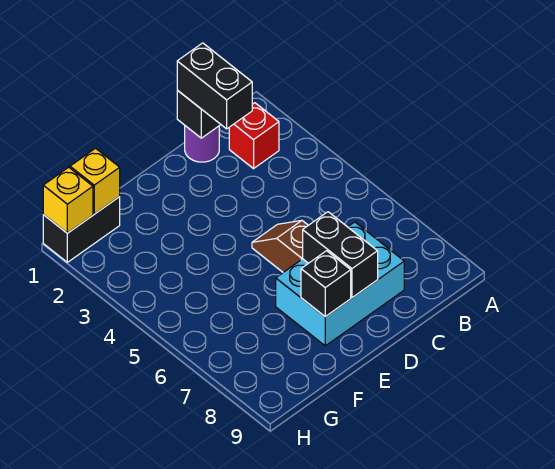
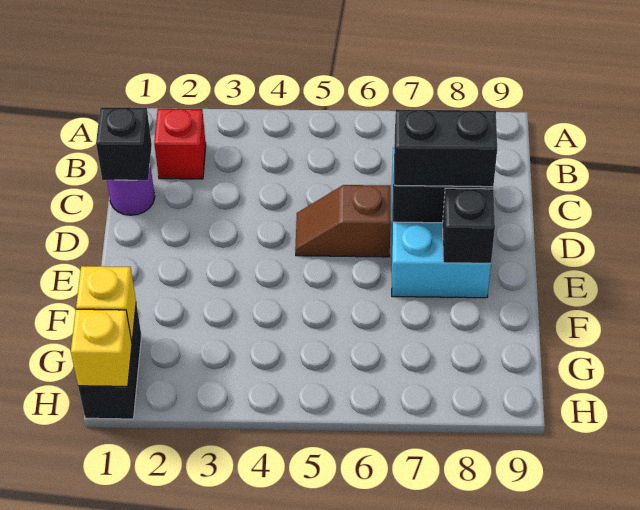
black brick C1:C2 level 3 -> black brick D7:D8 level 3

